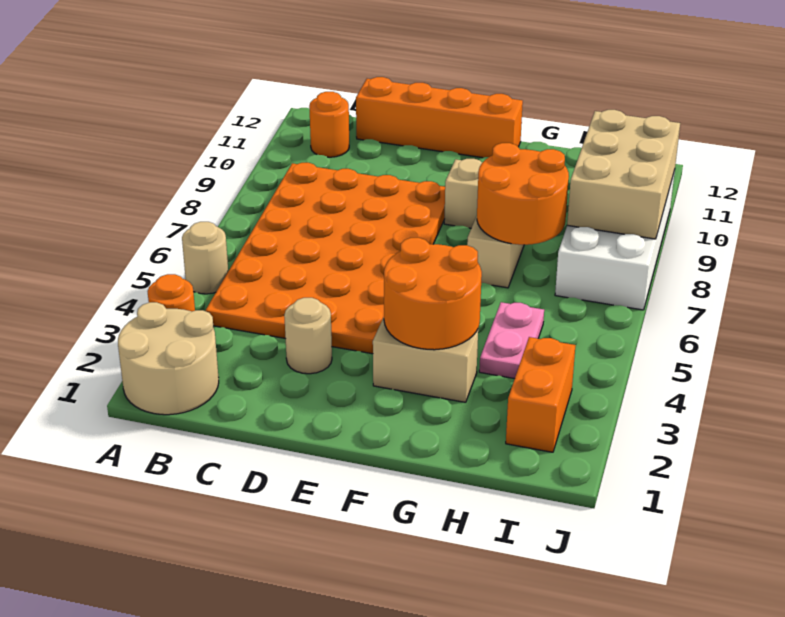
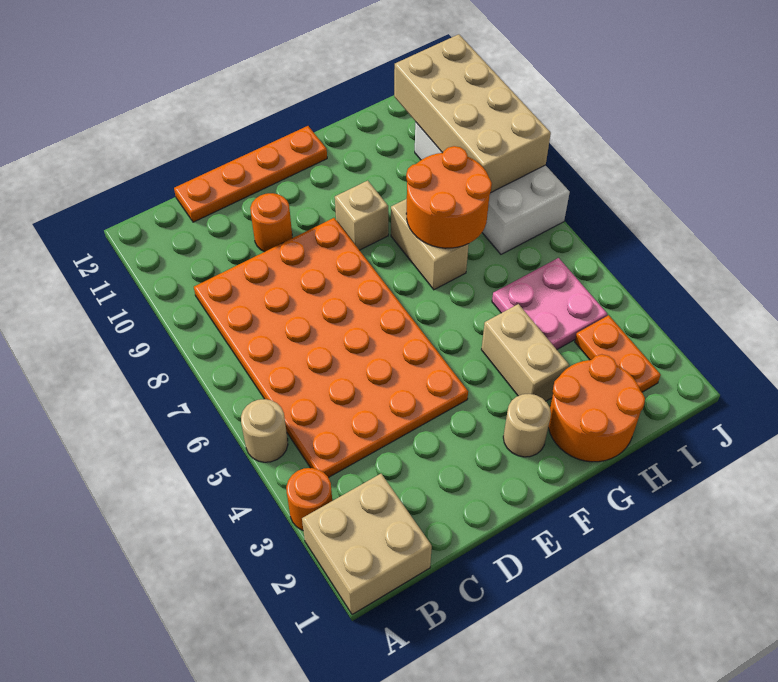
tan round brick A1:B2 level 1 -> tan brick A1:B2 level 1
orange round brick B11 level 1 -> orange round brick D10 level 1
orange brick C12:F12 level 1 -> orange plate C12:F12 level 1
tan round brick D3 level 1 -> tan round brick F2 level 1
tan brick F3:G3 level 1 -> tan brick G3:G4 level 1
orange round brick F3:G4 level 2 -> orange round brick G1:H2 level 1
pink plate H4:H5 level 1 -> pink plate H4:I5 level 1
orange brick I2:I3 level 1 -> orange plate I2:I3 level 1
tan brick I8:J10 level 2 -> tan brick I8:J11 level 2

